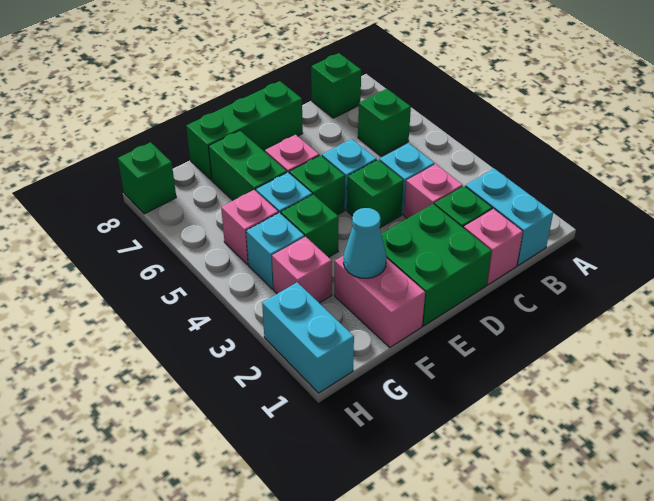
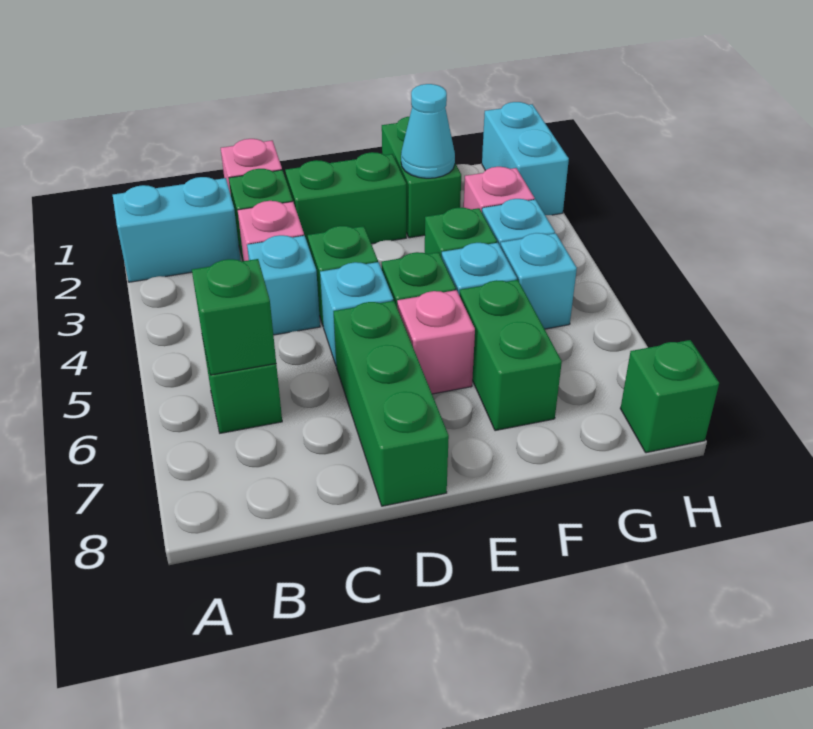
cyan brick B1:B2 level 1 -> cyan brick A2:B2 level 1
green brick B8 level 1 -> green brick B6 level 2
green brick D1:E2 level 1 -> green brick D2:E2 level 1
green brick D8:F8 level 1 -> green brick D6:D8 level 1
pink brick F1:F2 level 1 -> green brick F1:F2 level 1
pink brick G5 level 1 -> cyan brick G5 level 1

